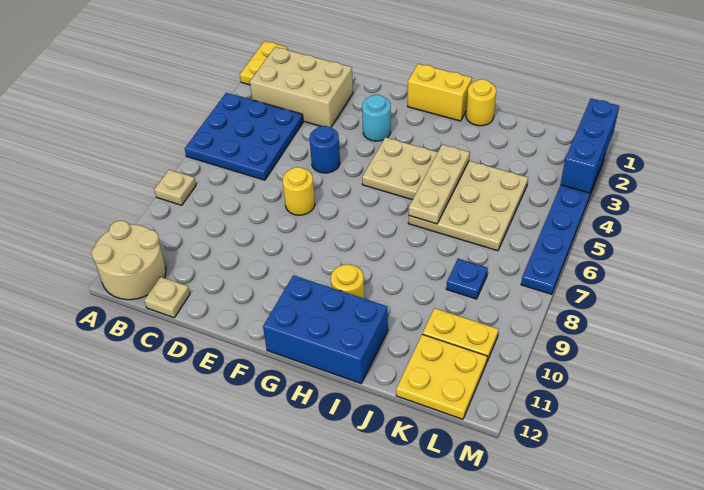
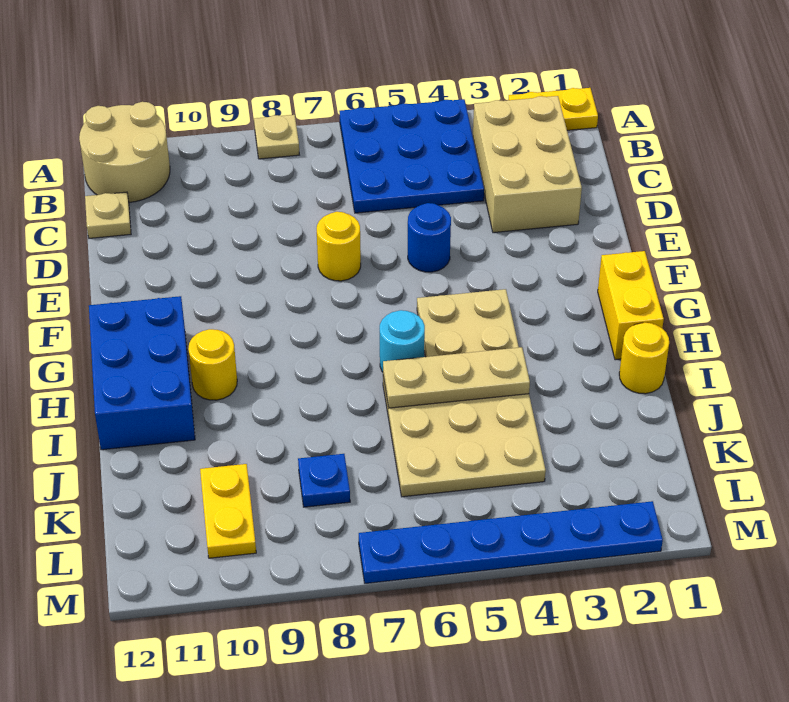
cyan round brick F3 level 1 -> cyan round brick H6 level 1
yellow plate K11:L12 level 1 -> none
blue brick M1:M3 level 2 -> none

